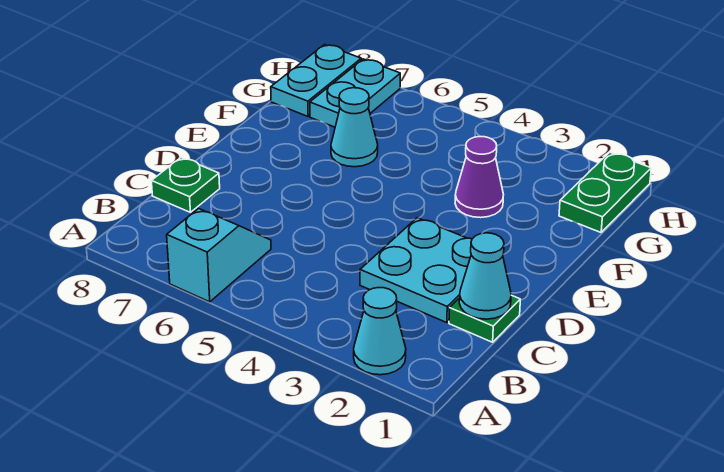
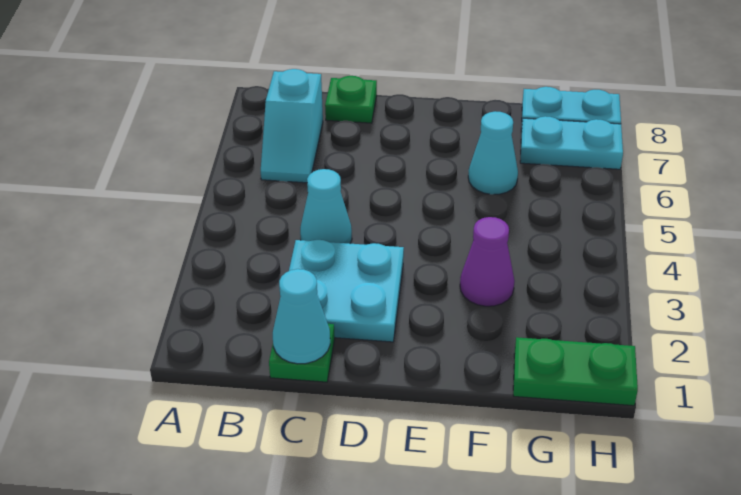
cyan cone A2 level 1 -> cyan cone C4 level 1
cyan slope A6:B6 level 1 top A -> cyan slope B6:B7 level 1 top 7

